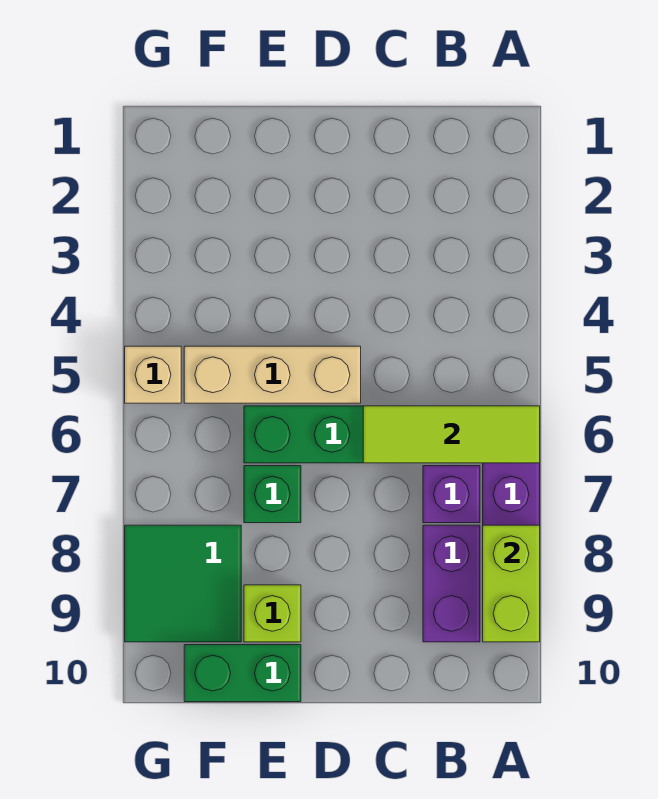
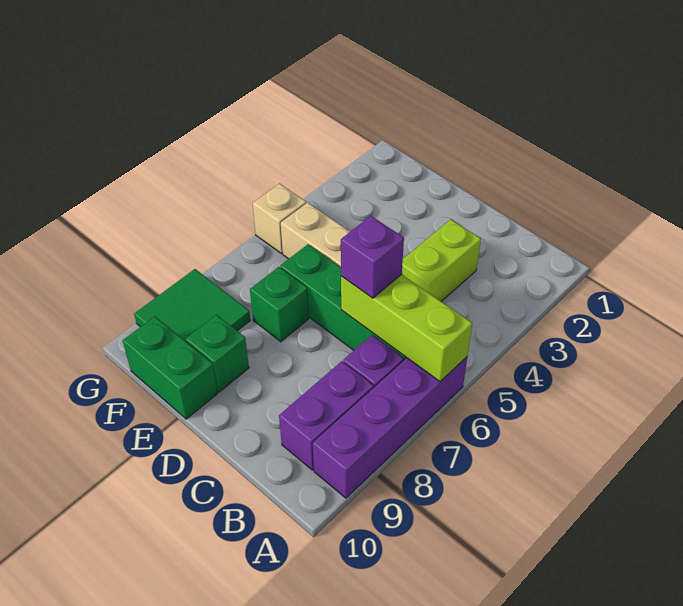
lime tile A6:C6 level 2 -> lime brick A6:C6 level 2
lime brick A8:A9 level 2 -> lime brick C3:C4 level 1
none -> purple brick C6 level 3
lime brick E9 level 1 -> green brick E9 level 1

